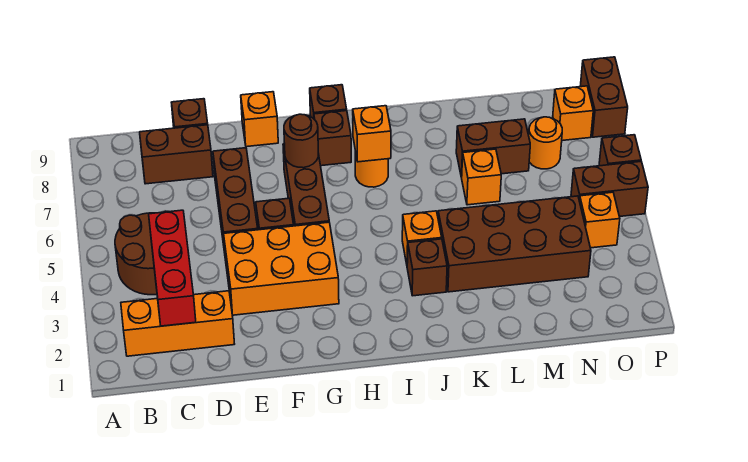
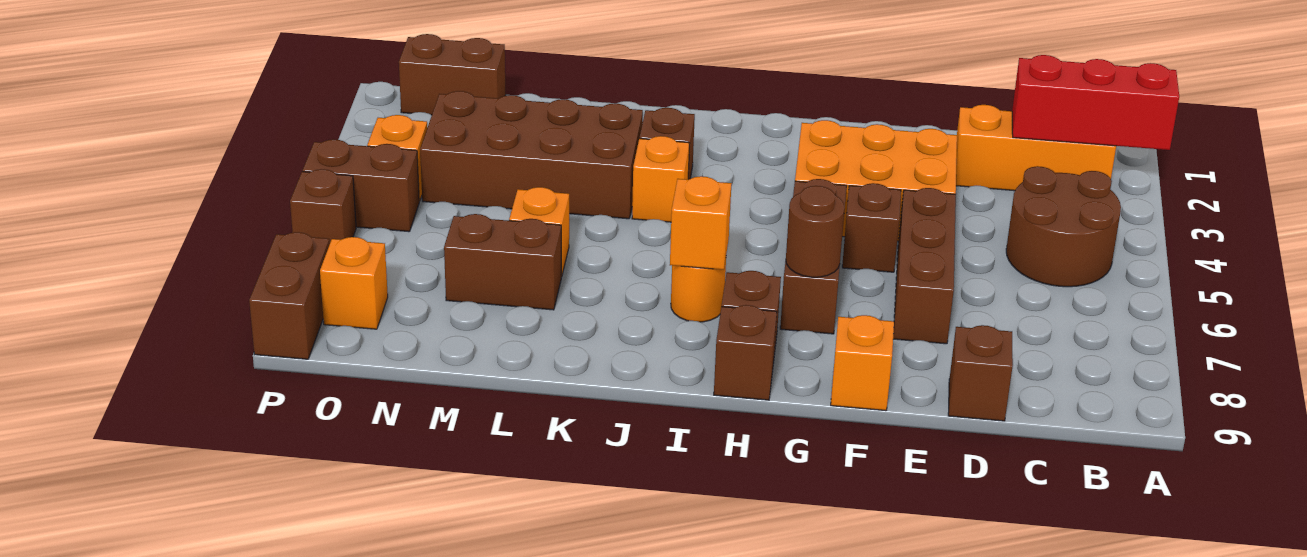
red brick C2:C4 level 2 -> red brick A2:C2 level 2
brown brick C8:D8 level 1 -> brown brick N1:O1 level 1
orange round brick N7 level 1 -> none

